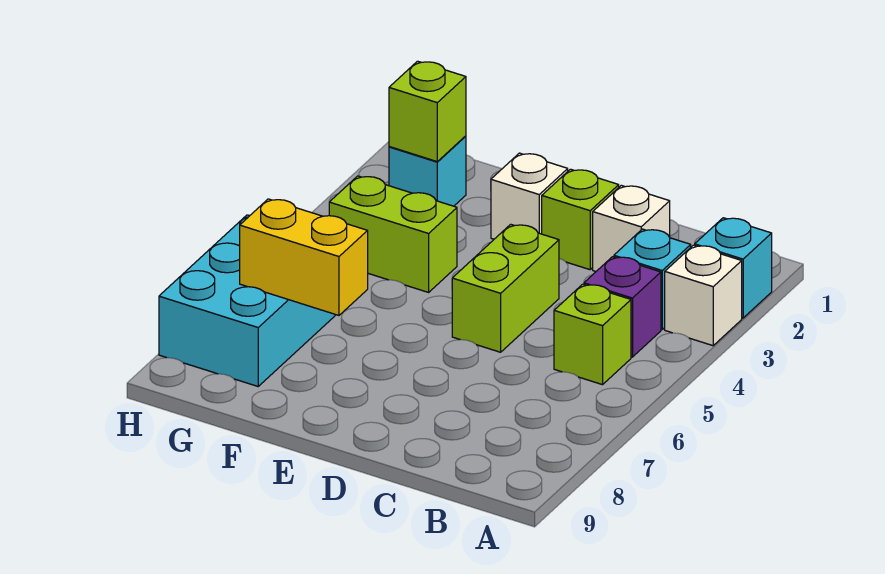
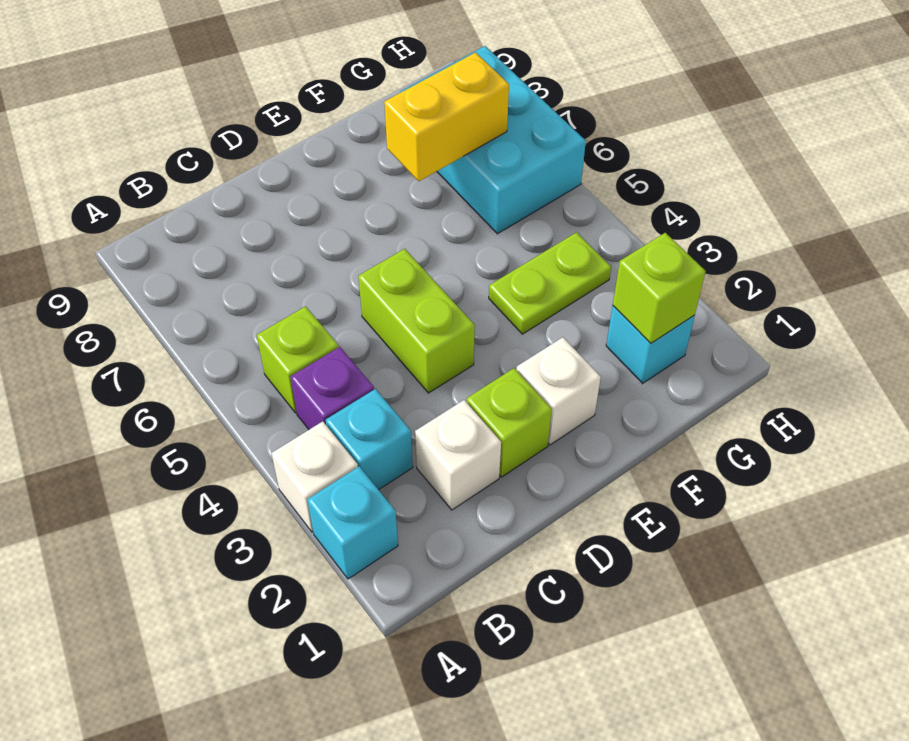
lime brick F4:G4 level 1 -> lime plate F4:G4 level 1

